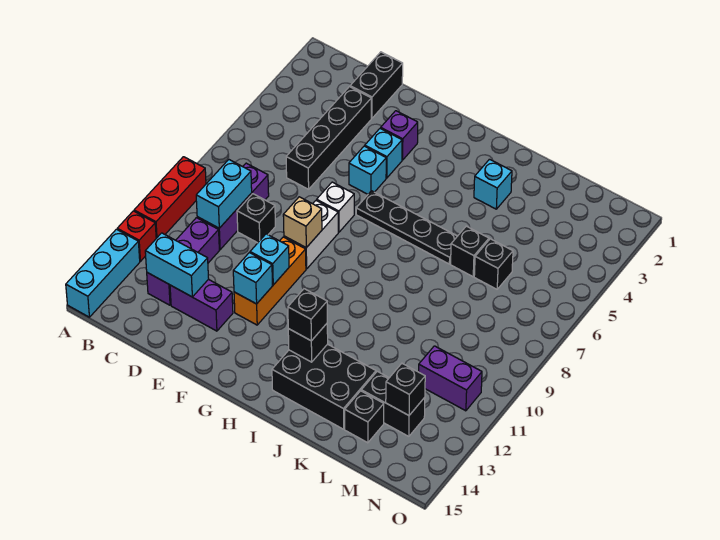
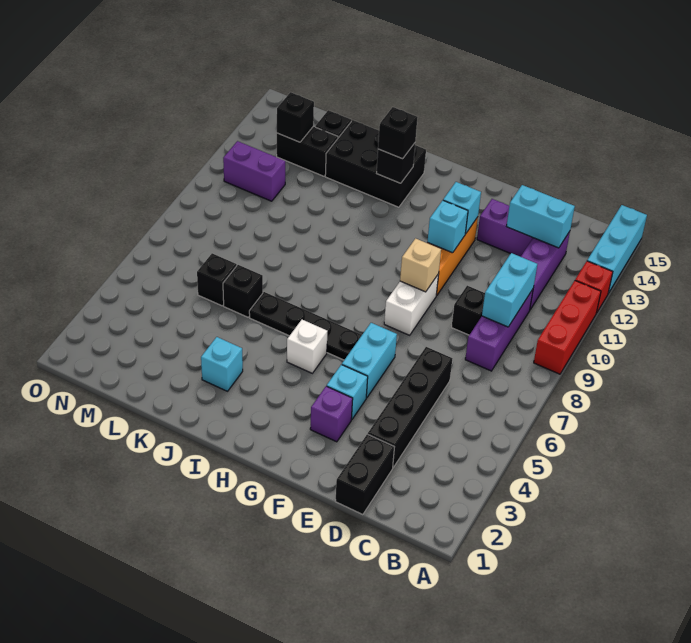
cyan brick F5 level 1 -> cyan brick F5:F6 level 1
white brick F7 level 1 -> white brick H5 level 1

